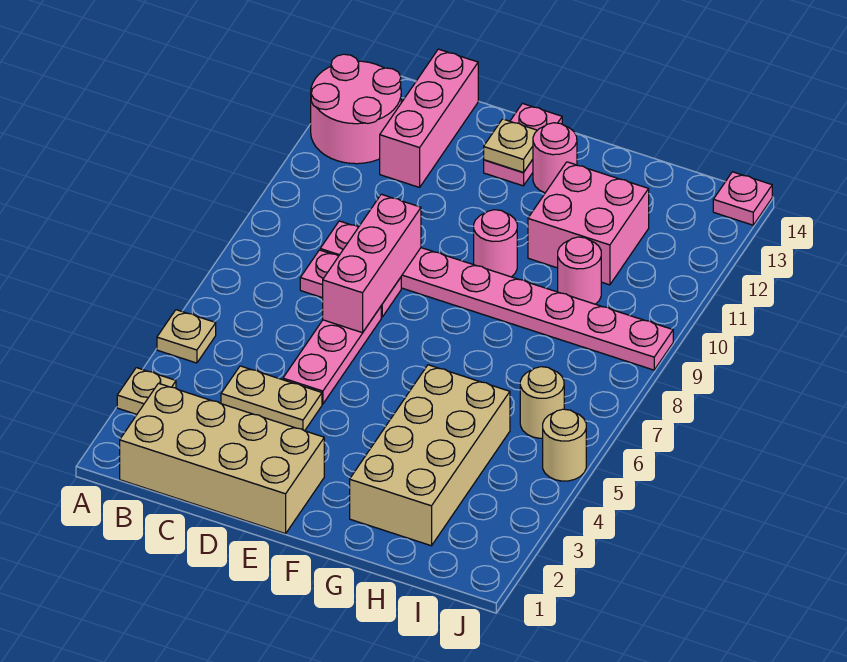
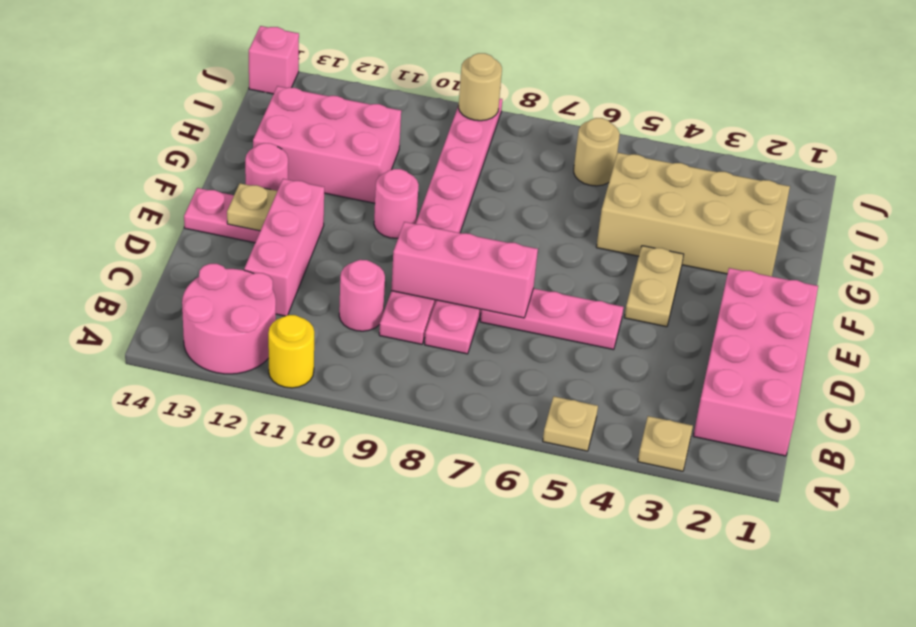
none -> yellow round brick A11 level 1
tan brick B1:E2 level 1 -> pink brick B1:E2 level 1
tan plate C4:D4 level 1 -> tan plate E4:F4 level 1
pink brick C12:C14 level 1 -> pink brick C12:E12 level 1
pink brick G11:H12 level 1 -> pink brick G11:H13 level 1
pink round brick H10 level 1 -> pink round brick C10 level 1
tan round brick J5 level 1 -> tan round brick J9 level 2
pink plate J14 level 1 -> pink brick J14 level 1

